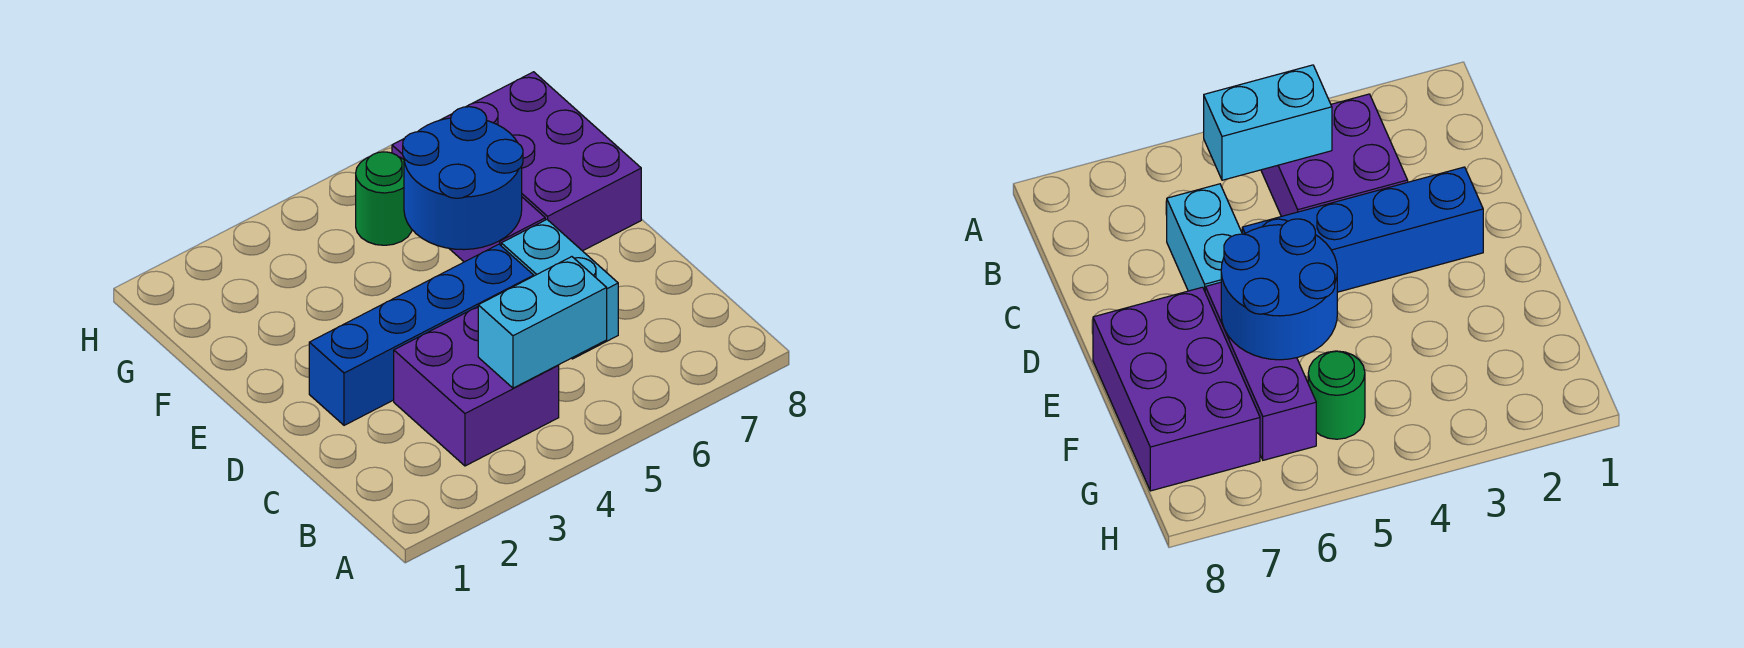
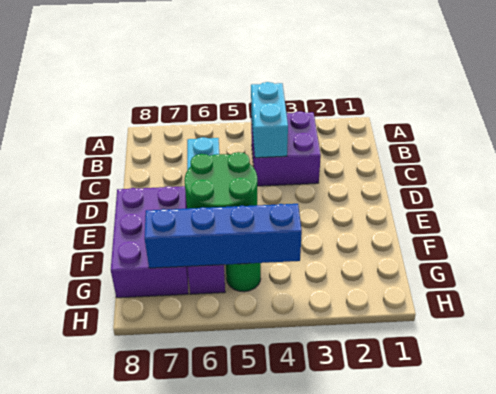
cyan brick B4:B5 level 2 -> cyan brick B4:C4 level 2
blue brick D2:D5 level 1 -> blue brick G4:G7 level 2
blue round brick E5:F6 level 2 -> green round brick E5:F6 level 2

